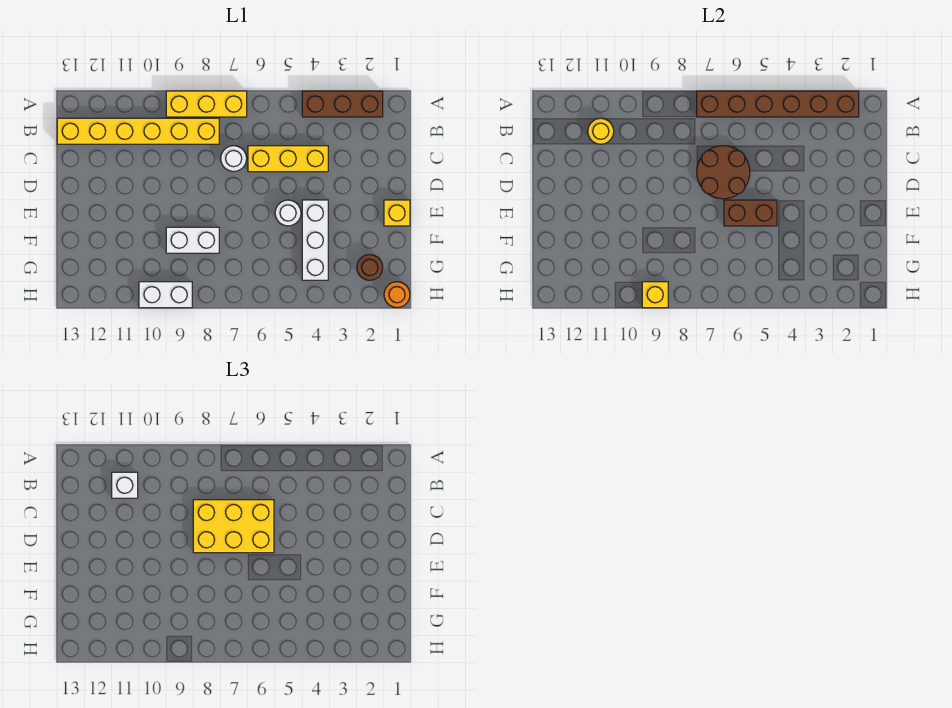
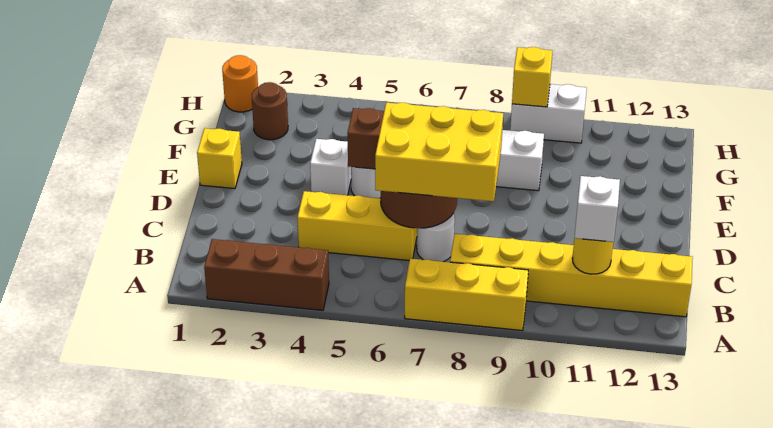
brown brick A2:A7 level 2 -> none
white brick E4:G4 level 1 -> white brick E4 level 1

